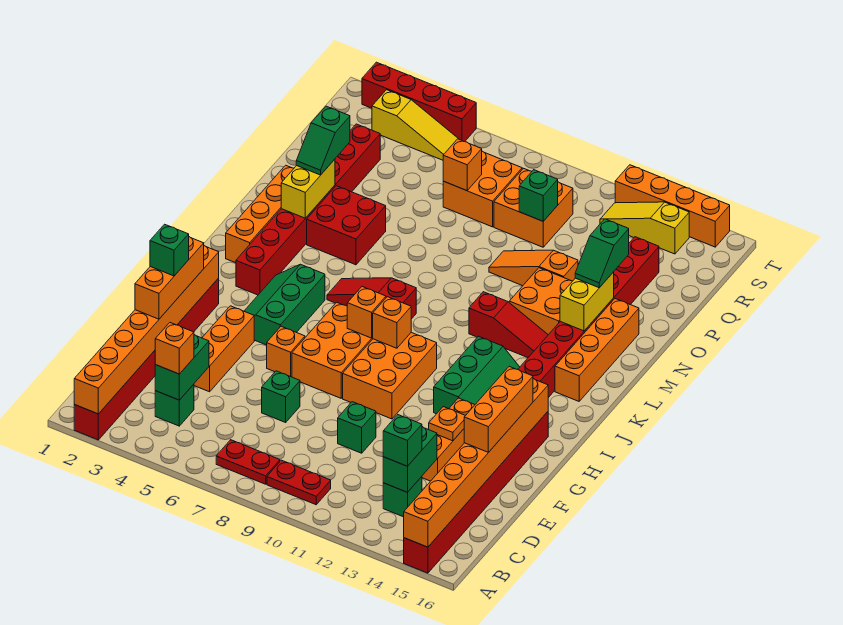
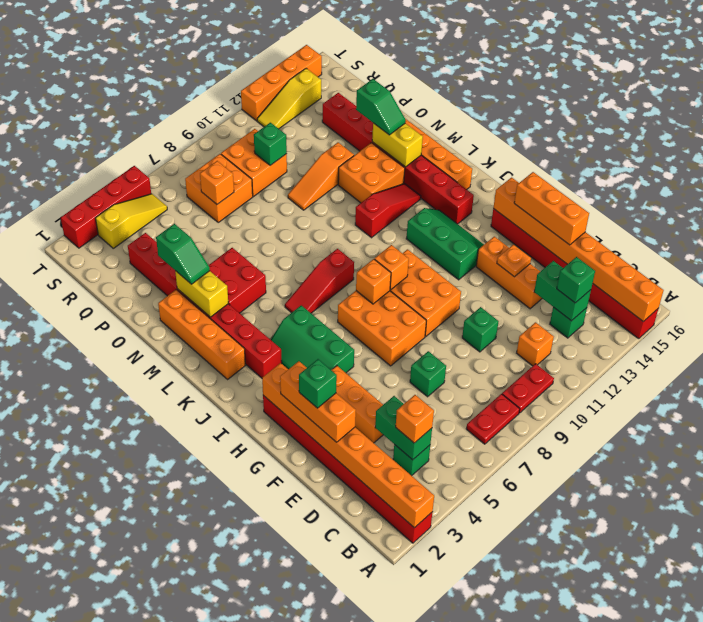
orange brick G6 level 1 -> orange brick C11 level 1

